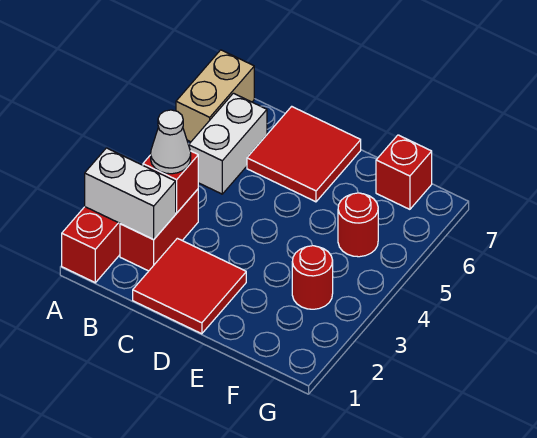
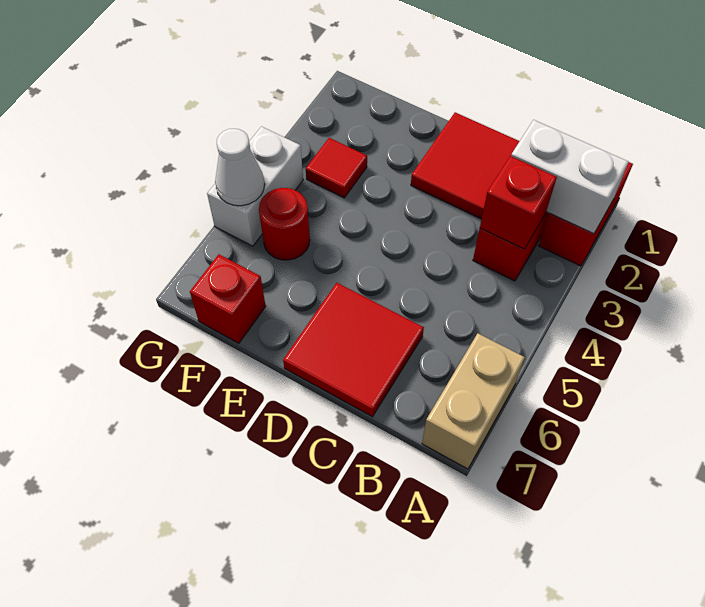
white cone B3 level 3 -> white cone G5 level 2
white brick B5:B6 level 1 -> white brick G4:G5 level 1
red round brick F3 level 1 -> red tile F3 level 1

